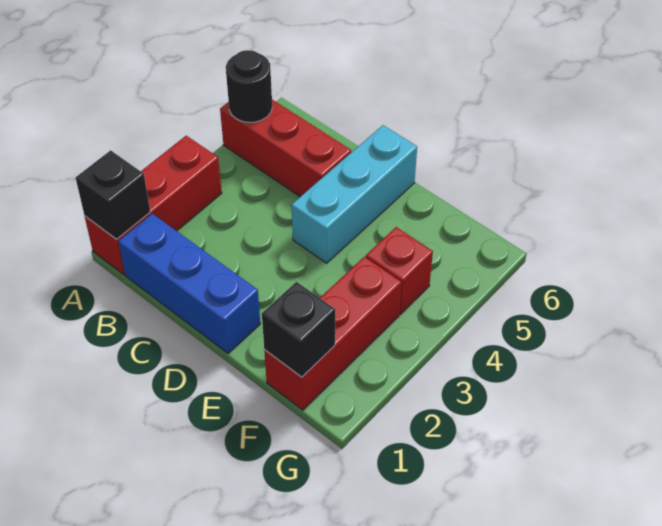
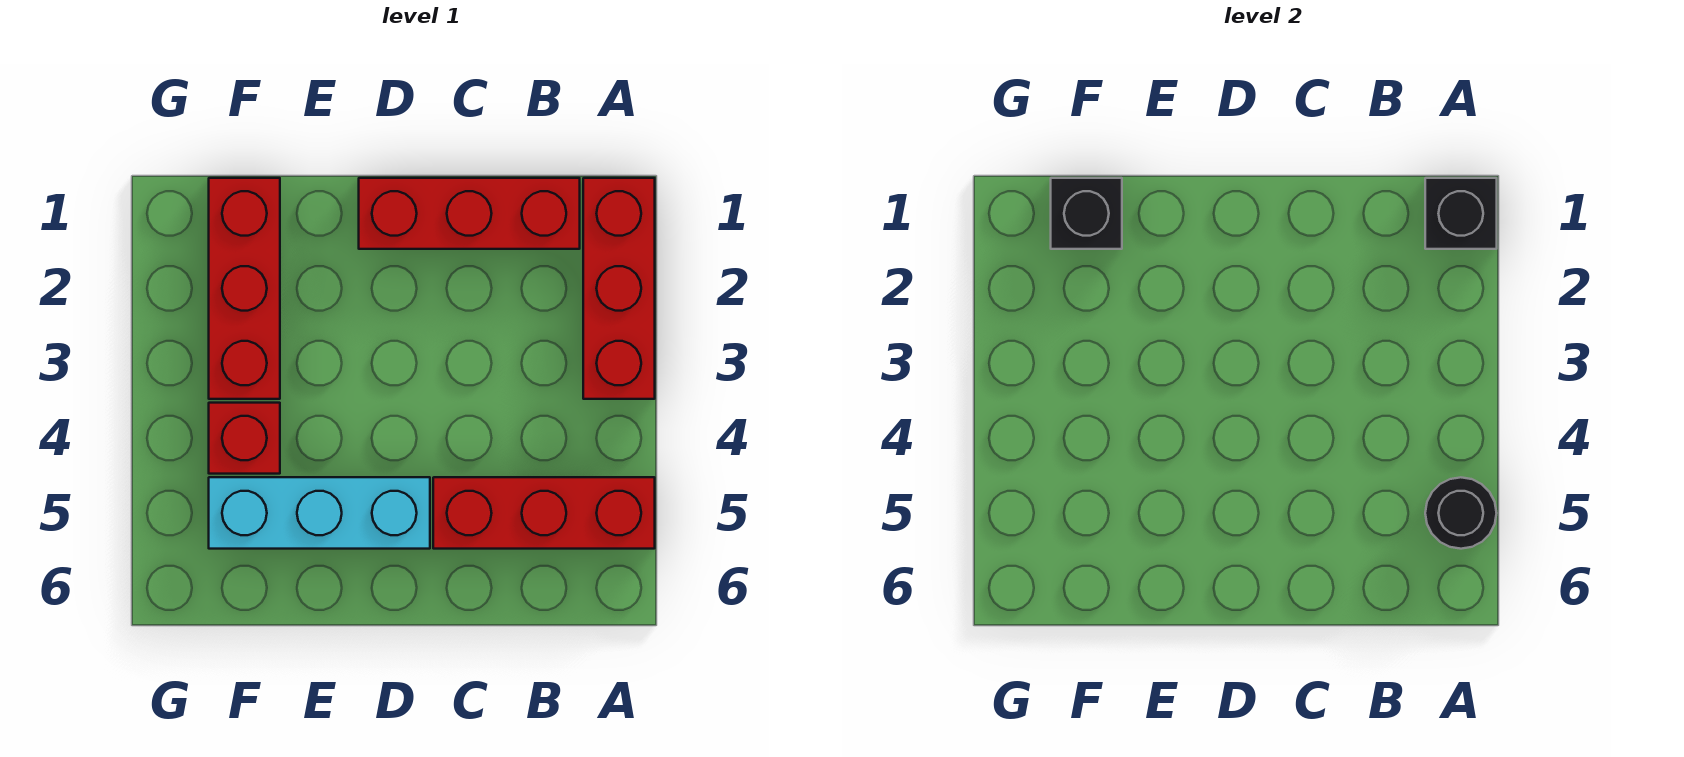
blue brick B1:D1 level 1 -> red brick B1:D1 level 1
cyan brick D4:D6 level 1 -> cyan brick D5:F5 level 1

